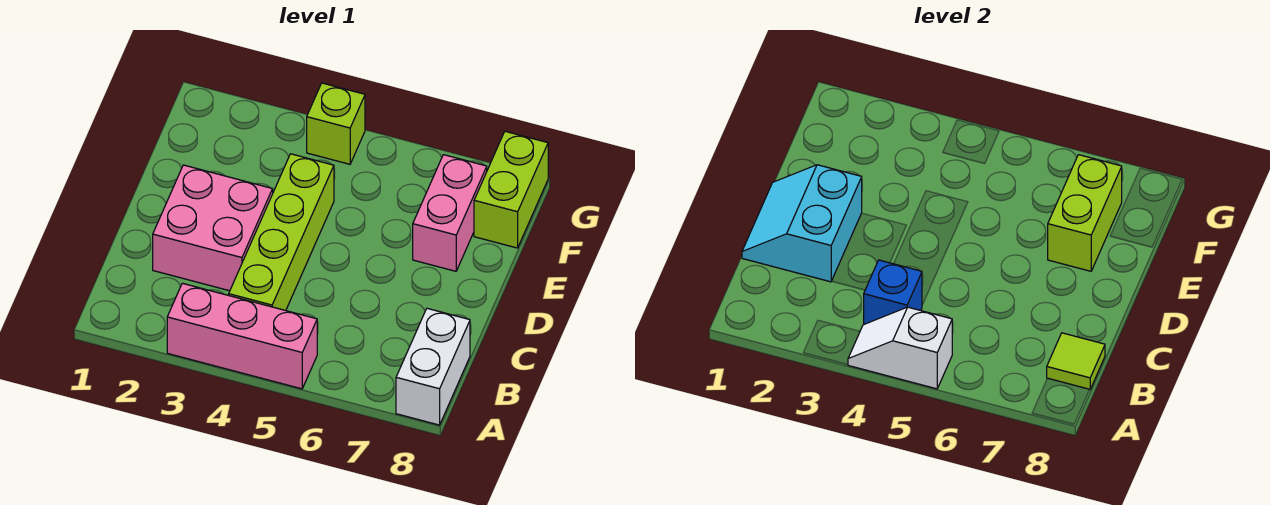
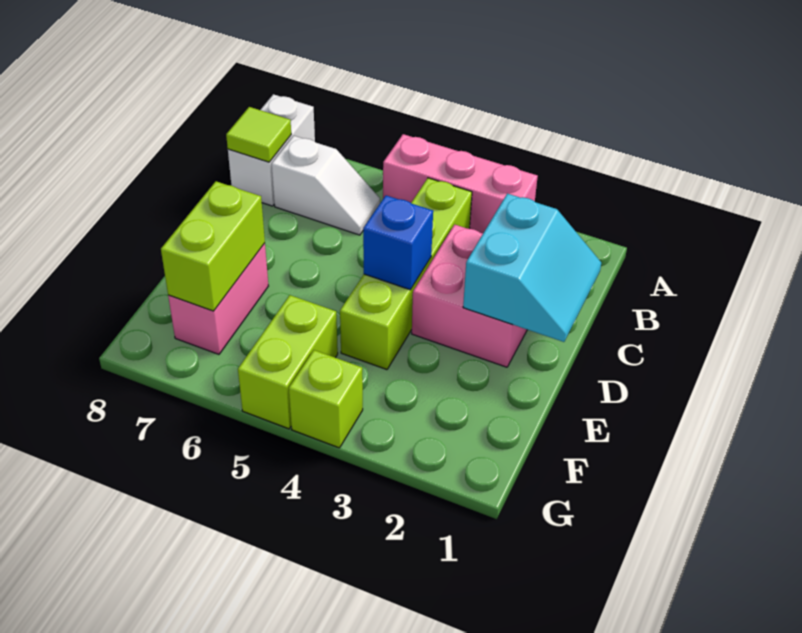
white slope A4:A5 level 2 top 5 -> white slope B6:B7 level 1 top 7
blue brick B4 level 2 -> blue brick D4 level 2
lime brick F8:G8 level 1 -> lime brick F5:G5 level 1

